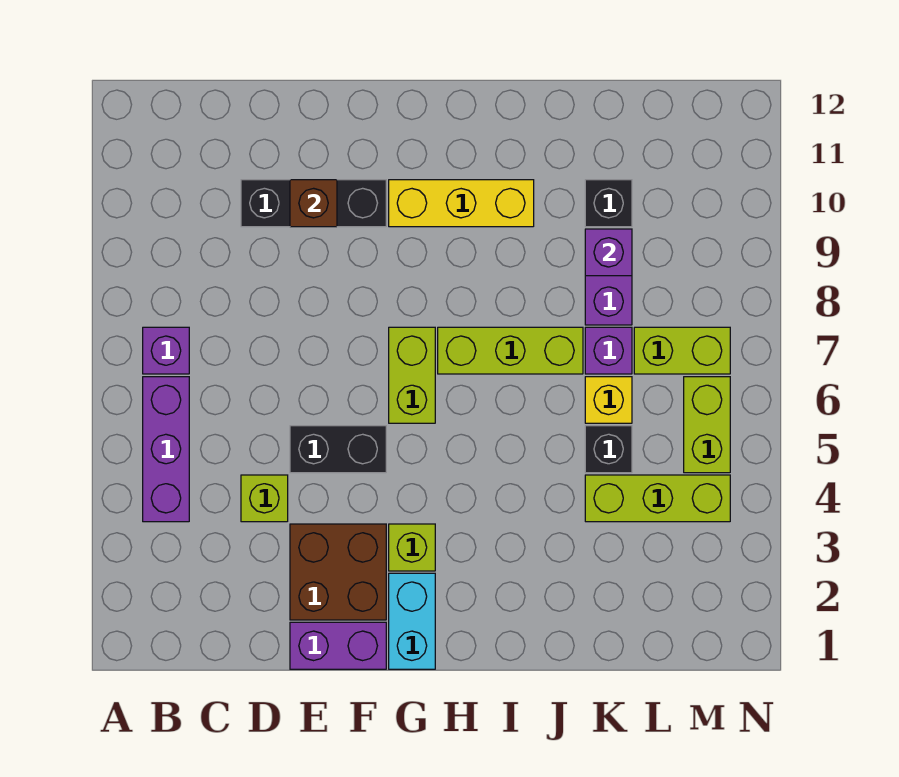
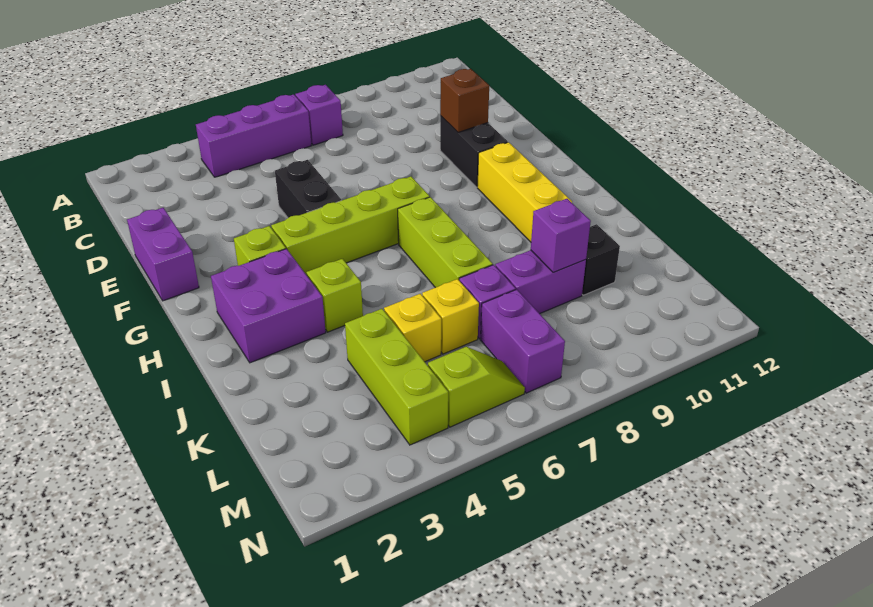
lime brick D4 level 1 -> lime brick I4 level 1
black brick D10:F10 level 1 -> black brick E10:F10 level 1
brown brick E2:F3 level 1 -> none
cyan brick G1:G2 level 1 -> none
lime brick G6:G7 level 1 -> lime brick G4:G7 level 1
none -> purple brick H2:I3 level 1
black brick K5 level 1 -> yellow brick K5 level 1
lime brick L7:M7 level 1 -> purple brick L7:M7 level 1
lime brick M5:M6 level 1 -> lime slope M5:M6 level 1 top 5

